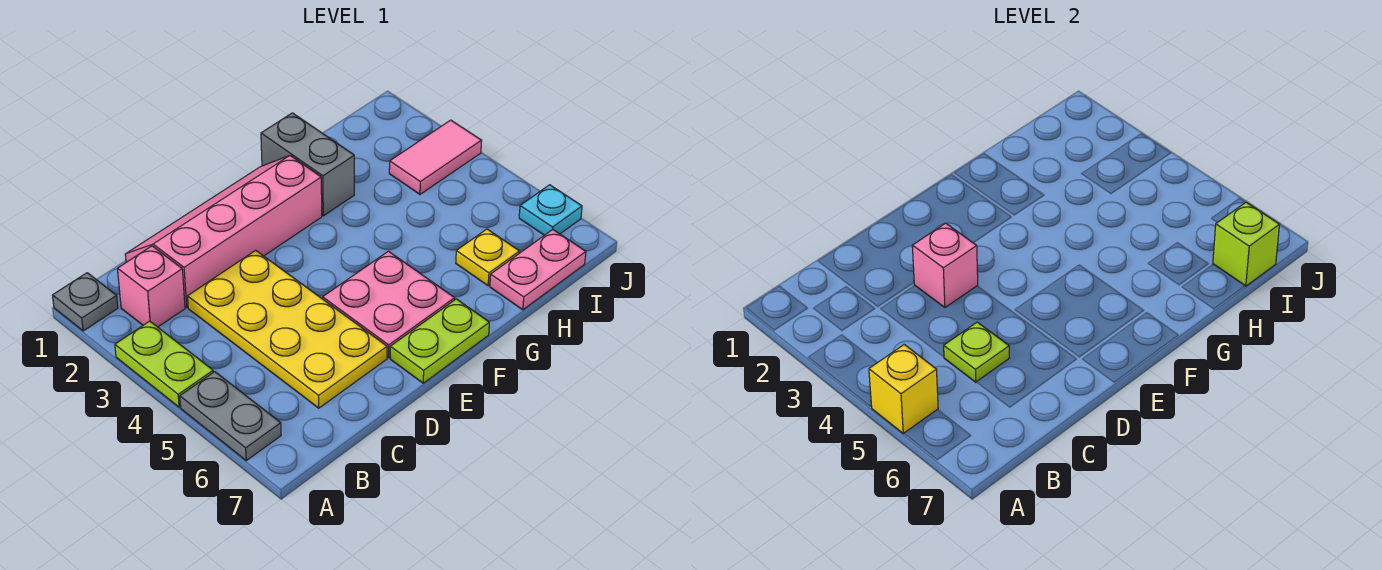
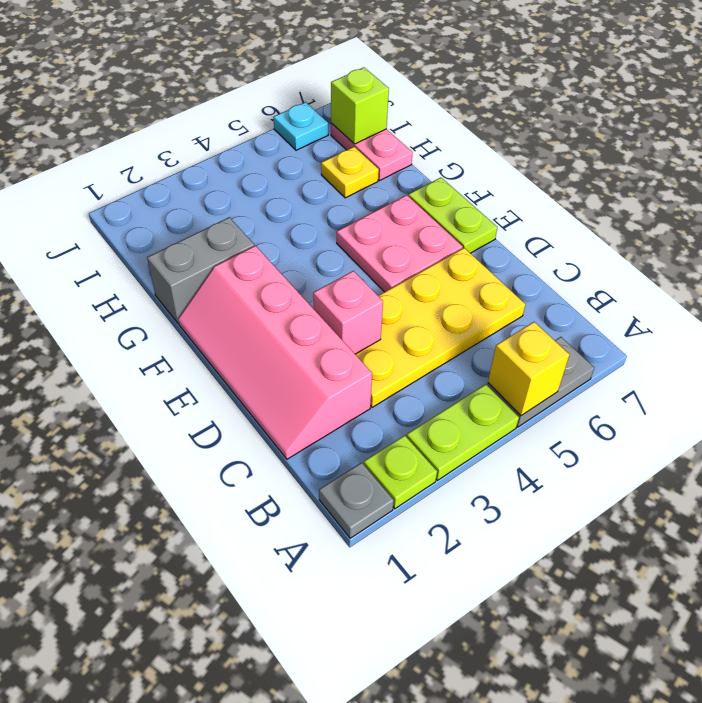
pink brick B2 level 1 -> none
lime plate C5 level 2 -> lime plate A2 level 1
pink tile I3:J3 level 1 -> none

